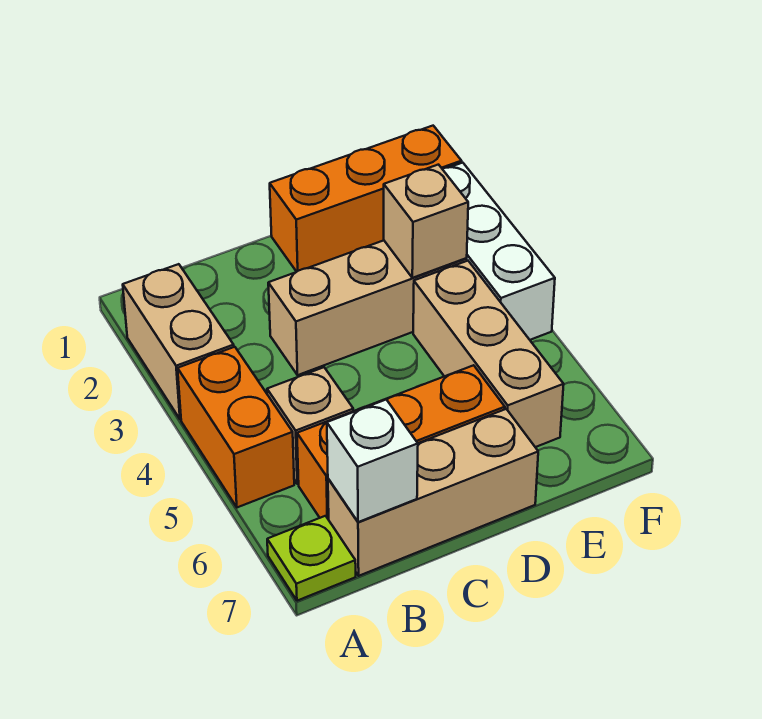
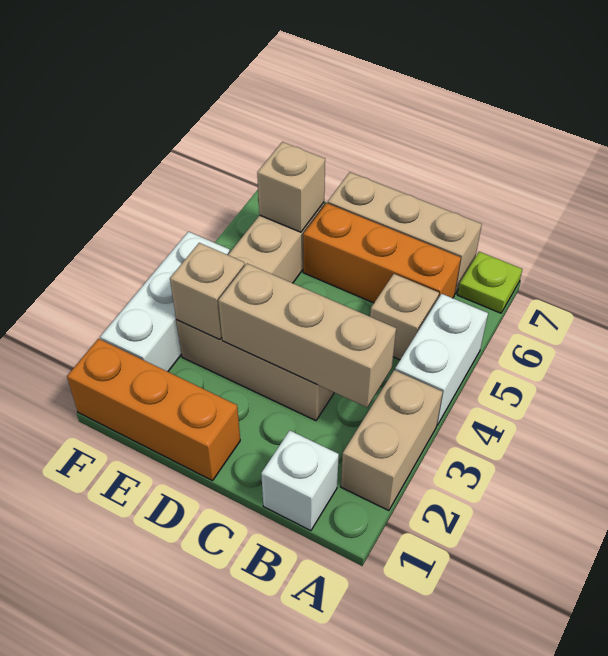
orange brick A4:A5 level 1 -> white brick A4:A5 level 1
none -> tan brick B3:D3 level 2
white brick B7 level 2 -> white brick B1 level 1
none -> tan brick E6 level 2

